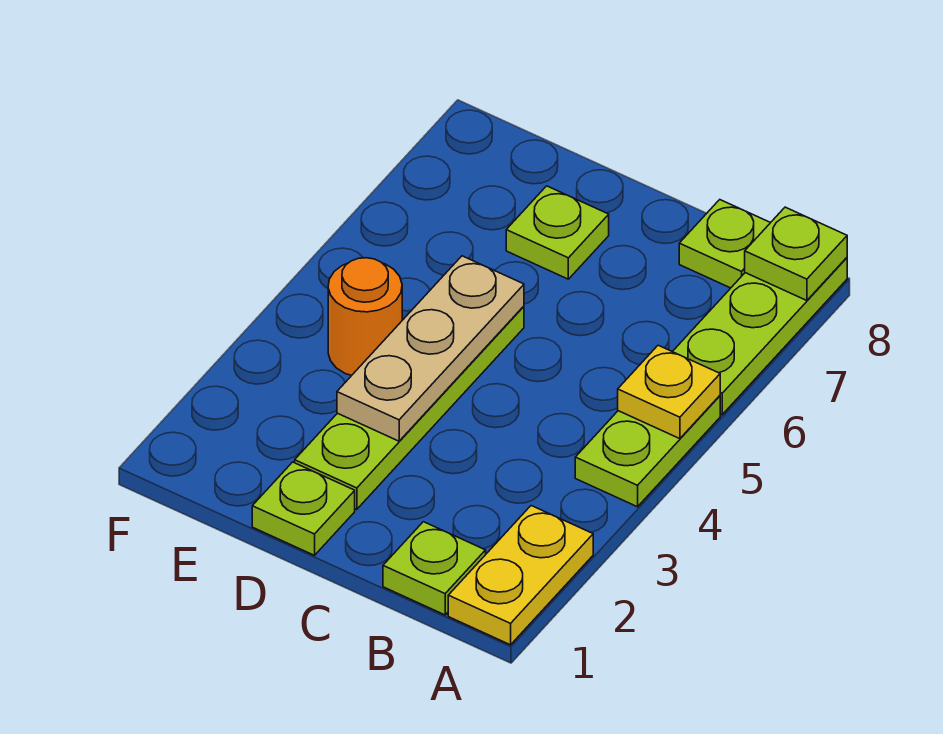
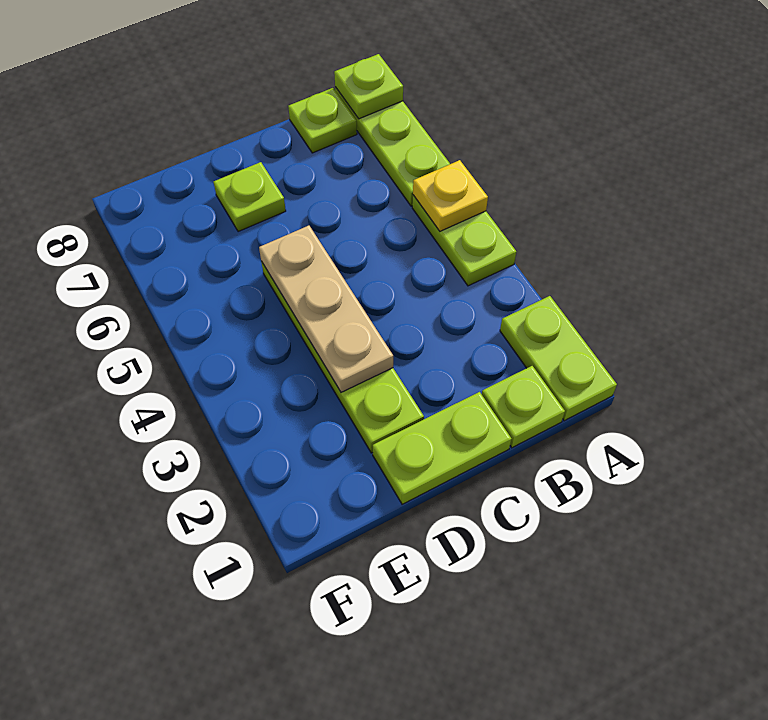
yellow plate A1:A2 level 1 -> lime plate A1:A2 level 1
lime plate D1 level 1 -> lime plate C1:D1 level 1
orange round brick E4 level 1 -> none

